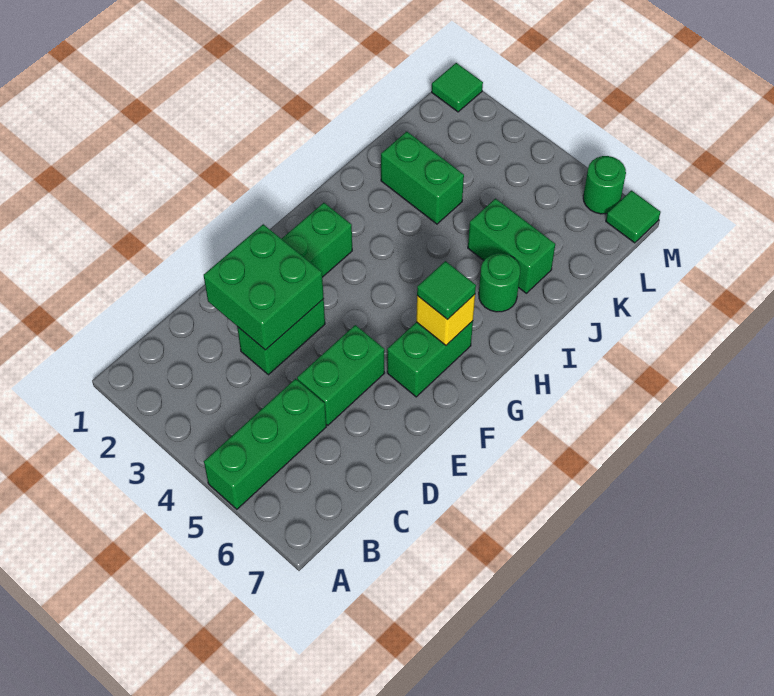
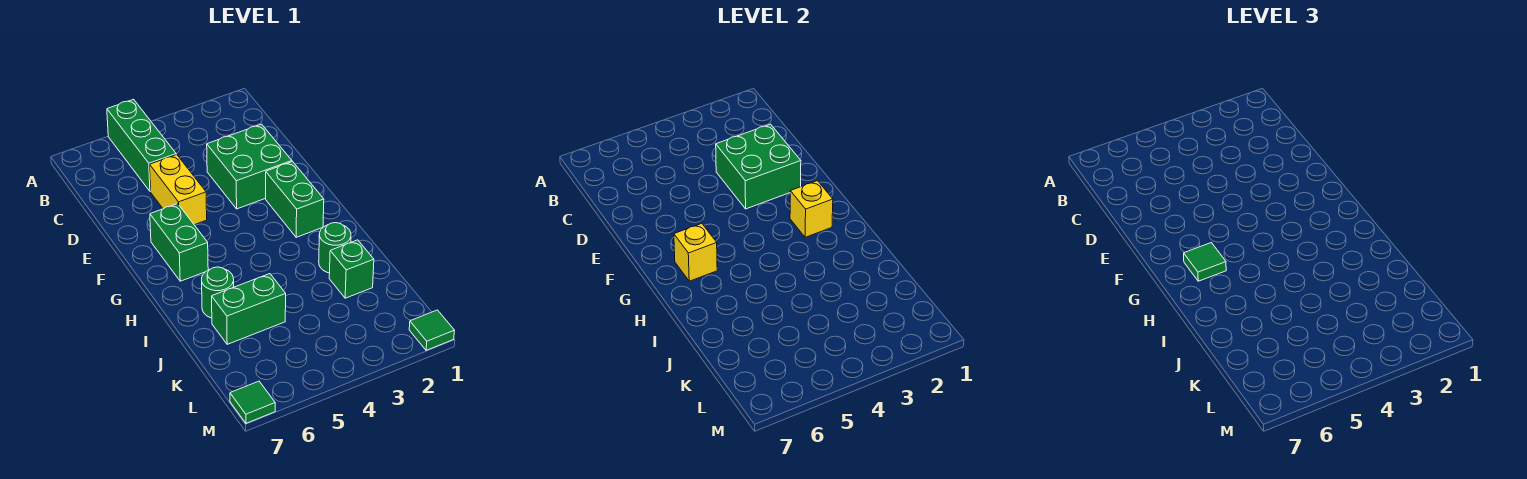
green brick D3:E3 level 1 -> green brick D2:E3 level 1
green brick D5:E5 level 1 -> yellow brick D5:E5 level 1
none -> yellow brick G2 level 2
green brick J2:J3 level 1 -> green brick J2 level 1
green round brick M6 level 1 -> green round brick I2 level 1

